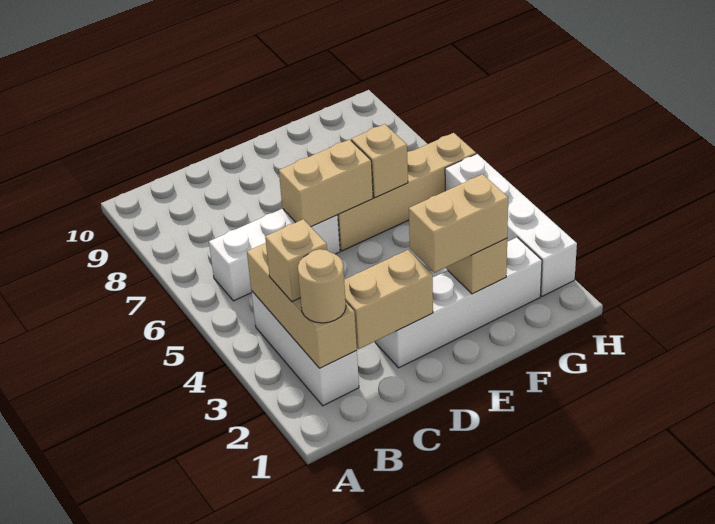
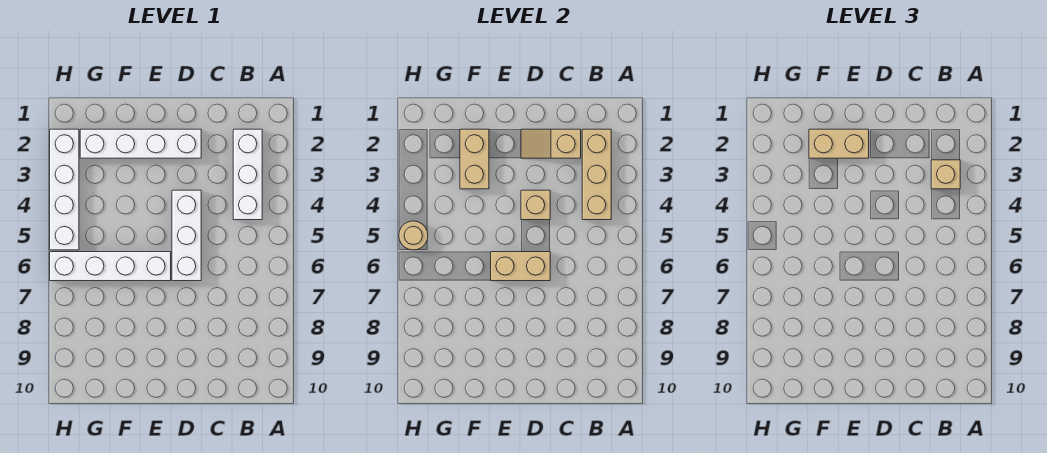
tan round brick B2 level 3 -> tan round brick H5 level 2
white brick B6:D6 level 1 -> white brick D4:D6 level 1
tan brick C2:D2 level 2 -> tan slope C2:D2 level 2 top C
tan brick E6:H6 level 1 -> white brick E6:H6 level 1
tan brick F6 level 2 -> tan brick D4 level 2

